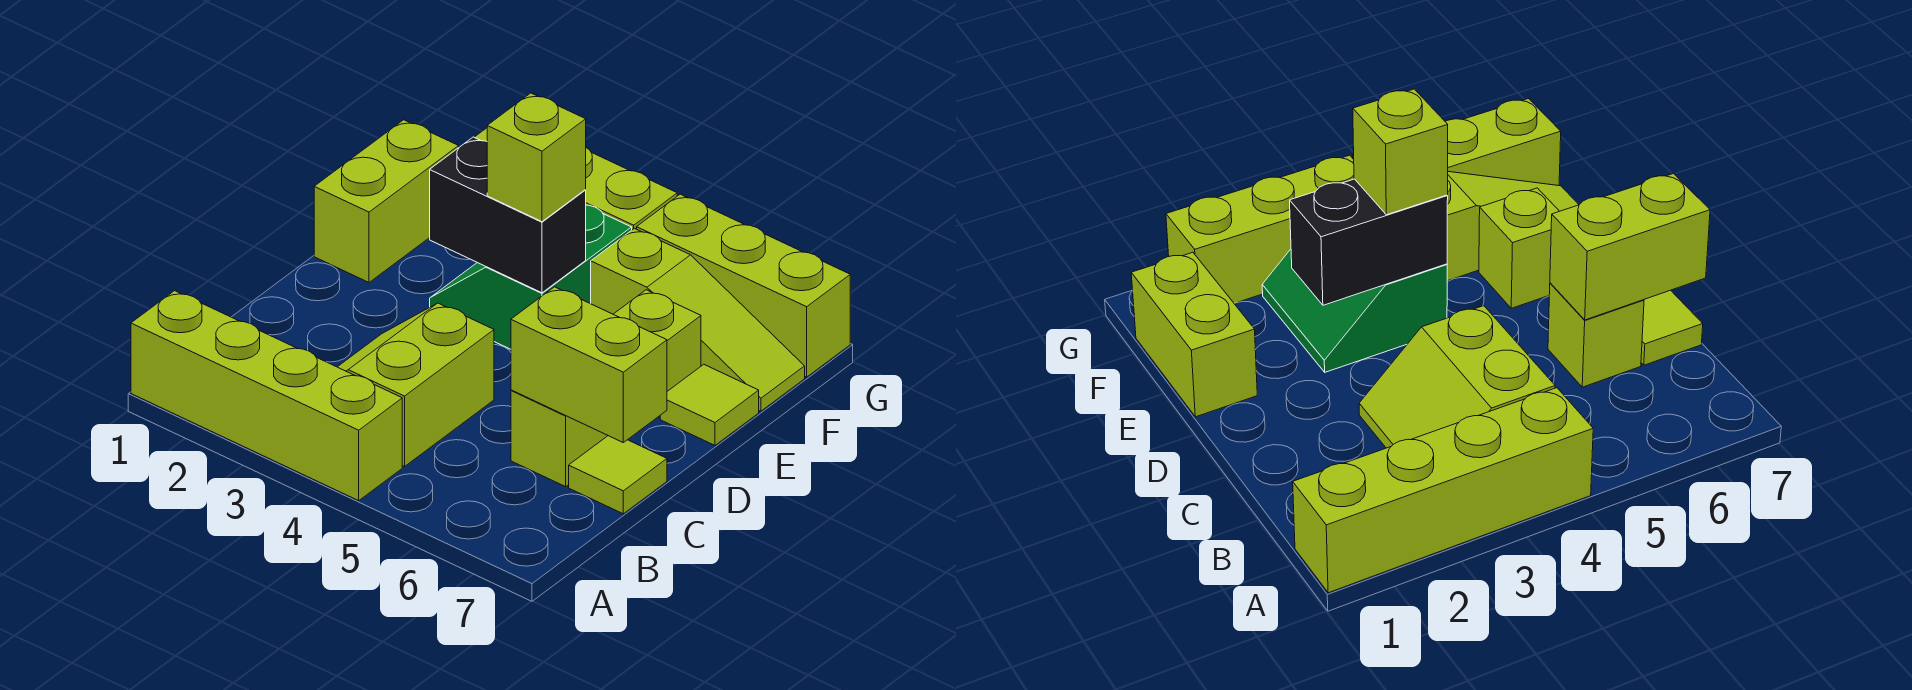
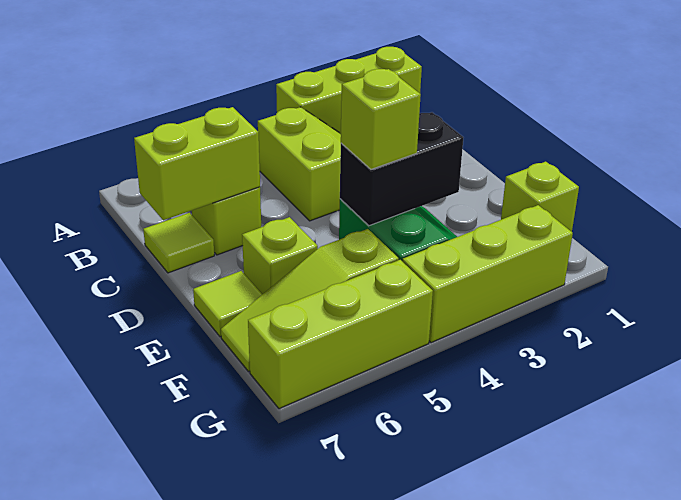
lime brick A1:A4 level 1 -> lime brick A1:A3 level 1
lime brick E1:F1 level 1 -> lime brick F1 level 1

